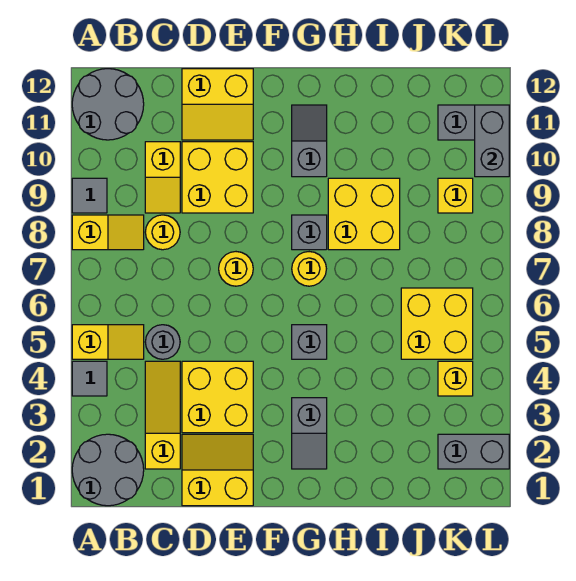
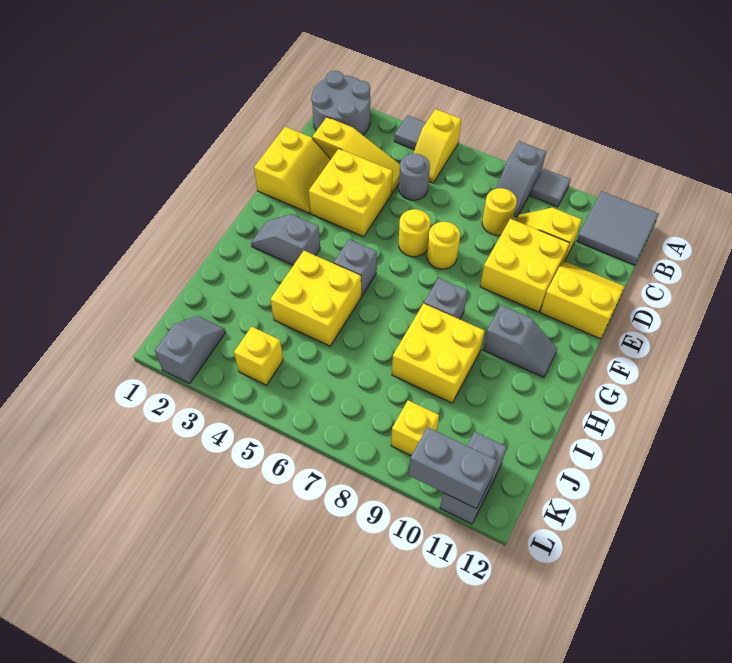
yellow slope A8:B8 level 1 top A -> grey slope A8:B8 level 1 top A
grey round brick A11:B12 level 1 -> grey tile A11:B12 level 1
yellow slope D11:E12 level 1 top 12 -> yellow slope D11:E12 level 1 top E
yellow round brick G7 level 1 -> yellow round brick E6 level 1
yellow brick J5:K6 level 1 -> yellow brick H4:I5 level 1
grey brick K2:L2 level 1 -> grey slope K2:L2 level 1 top L

